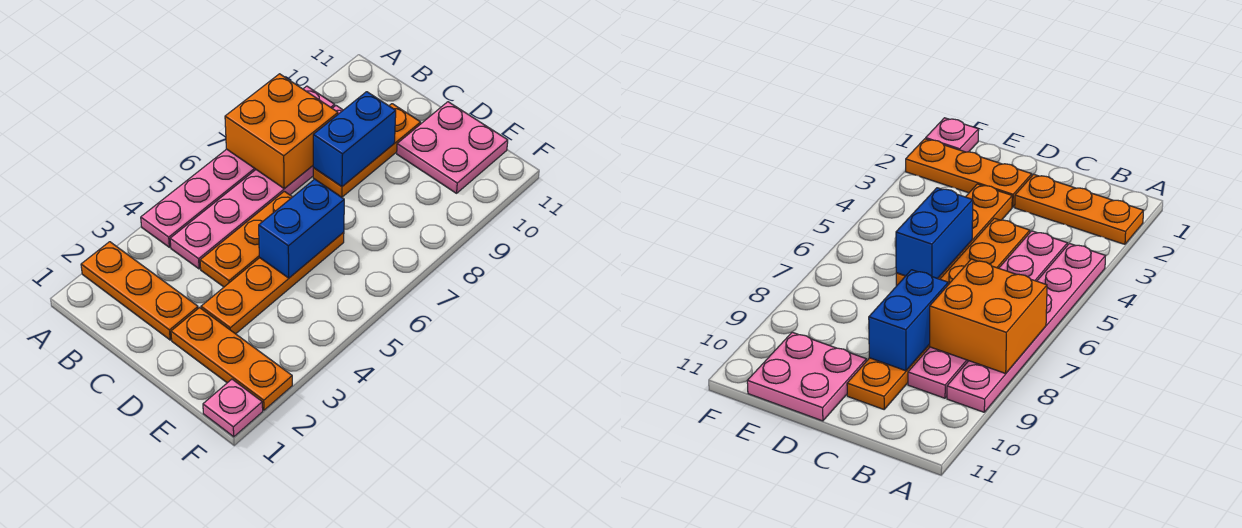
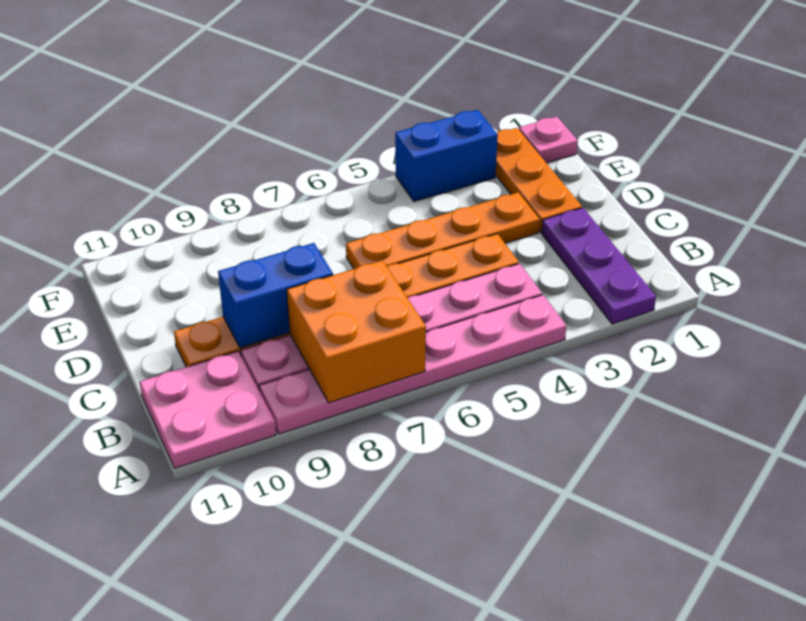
orange plate A2:C2 level 1 -> purple plate A2:C2 level 1
blue brick D5:D6 level 2 -> blue brick F3:F4 level 1
pink plate D10:E11 level 1 -> pink plate A10:B11 level 1

